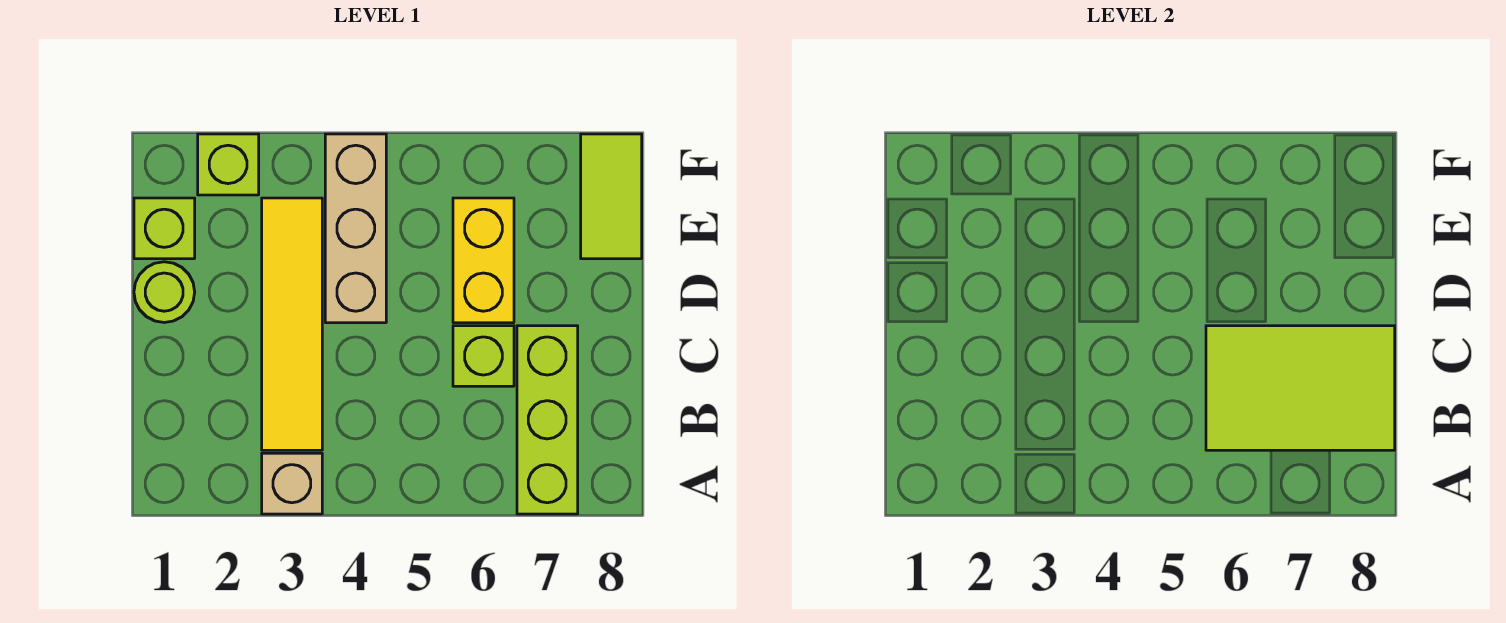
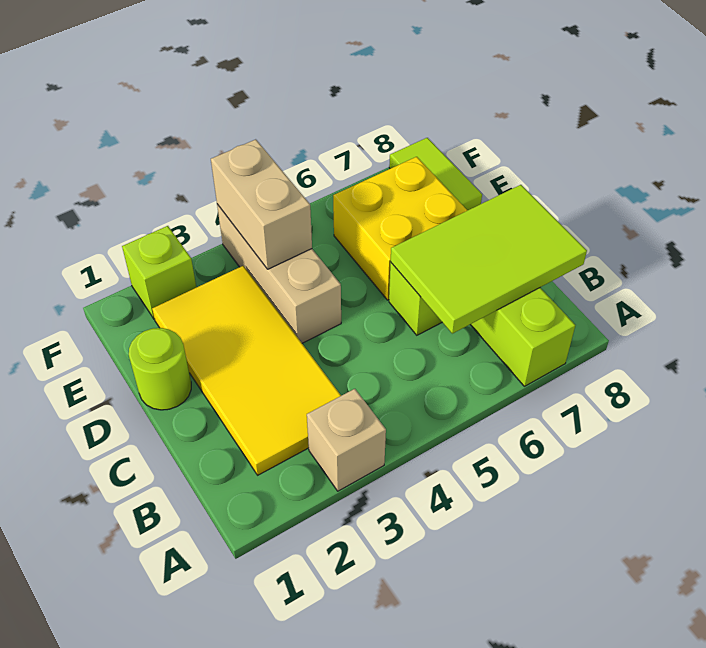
yellow tile B3:E3 level 1 -> yellow tile B2:E3 level 1
yellow brick D6:E6 level 1 -> yellow brick D6:E7 level 1
lime brick E1 level 1 -> none
none -> tan brick E4:F4 level 2

